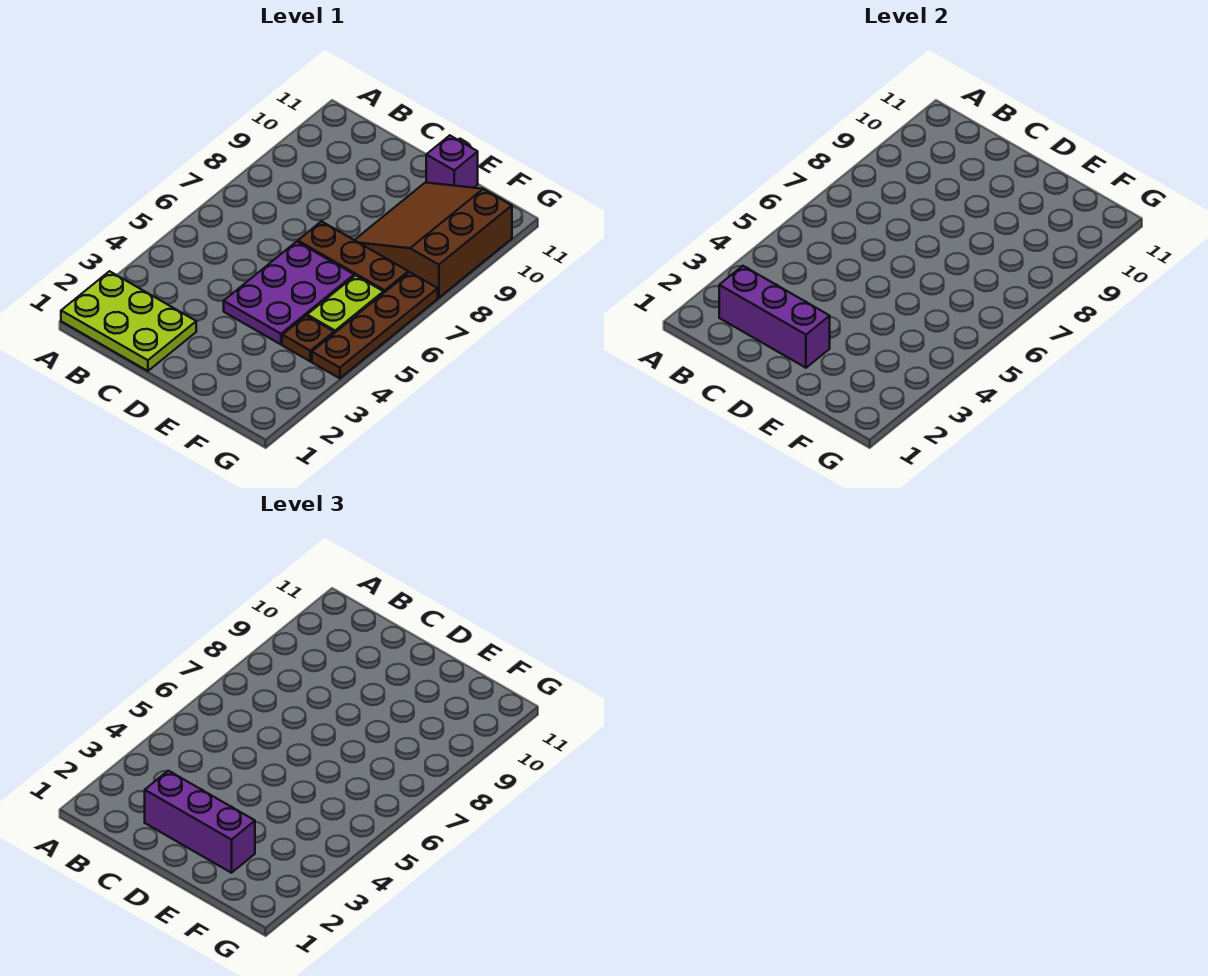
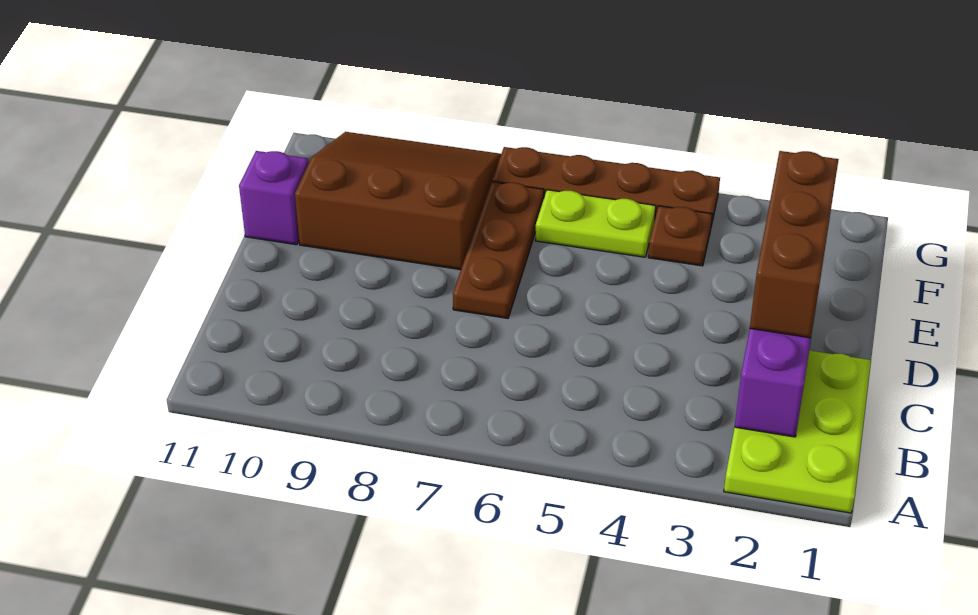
purple brick C2:E2 level 3 -> brown brick C2:E2 level 3
purple plate D4:E6 level 1 -> none
brown slope E8:G10 level 1 top G -> brown slope E8:G10 level 1 top E

